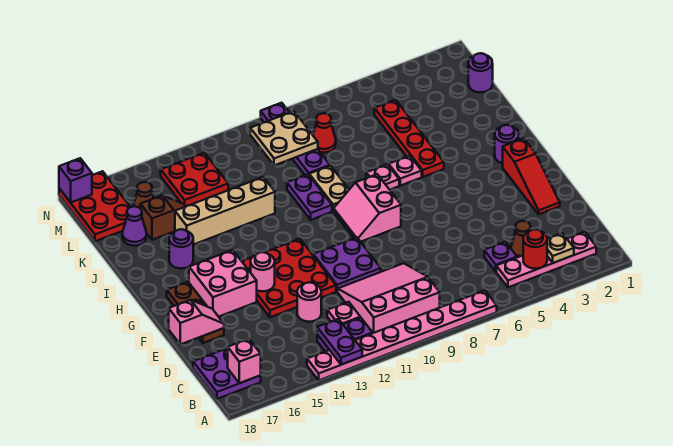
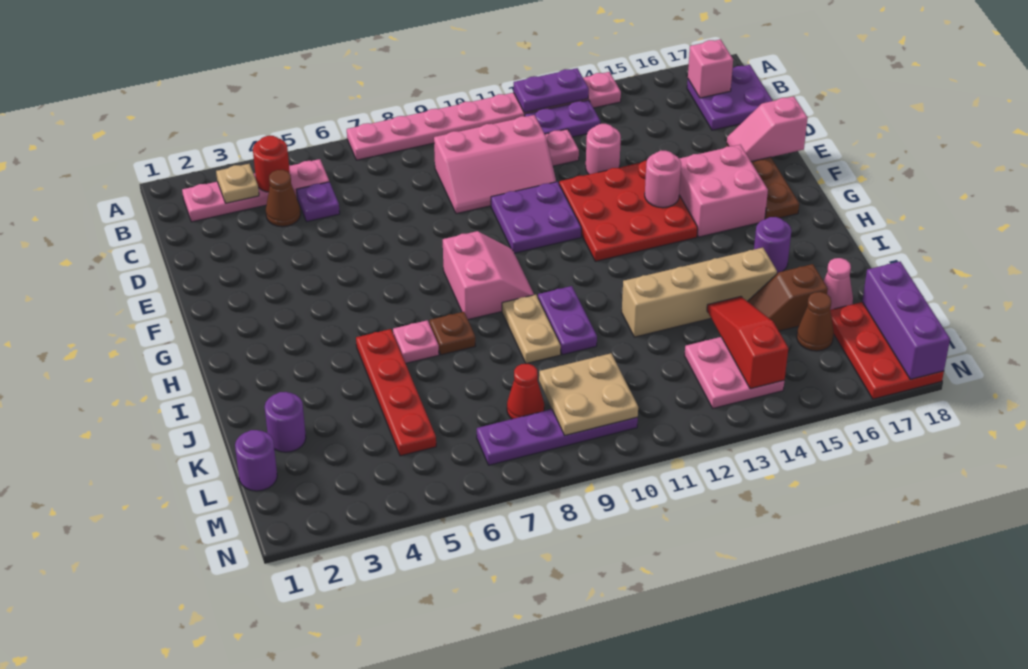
purple plate A13:B13 level 2 -> purple plate A12:A13 level 2
pink slope B9:D11 level 1 top B -> pink slope C9:D11 level 1 top C
red slope E2:G2 level 1 top G -> red slope K14:M14 level 2 top M
purple round brick H2 level 1 -> purple round brick K2 level 1
pink plate I7 level 1 -> brown plate I7 level 1
purple plate K9:N9 level 1 -> purple plate M7:M10 level 1
purple cone K17 level 1 -> pink cone K17 level 1
red plate L13:M14 level 1 -> pink plate L13:M14 level 1
purple brick N18 level 2 -> purple brick L18:N18 level 2

